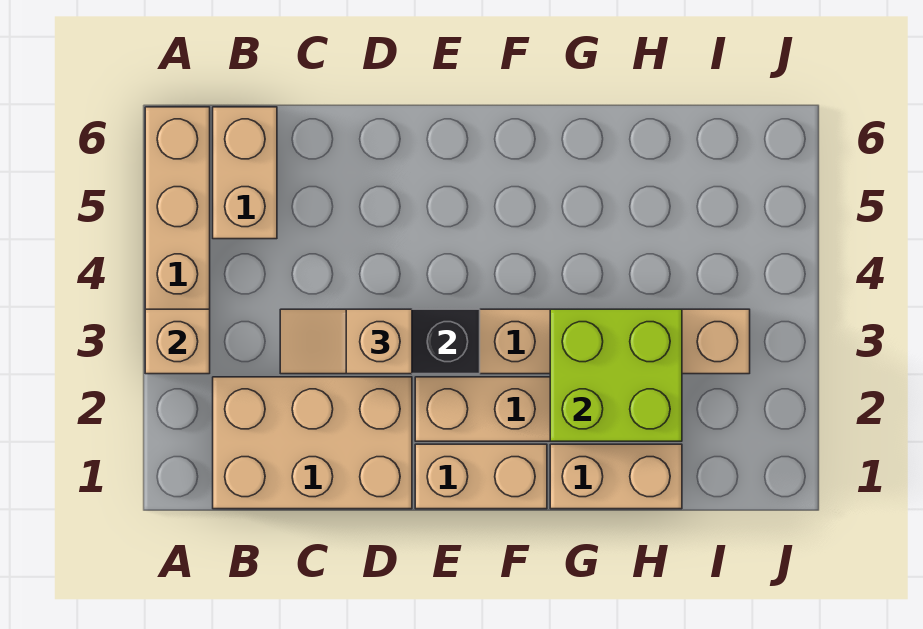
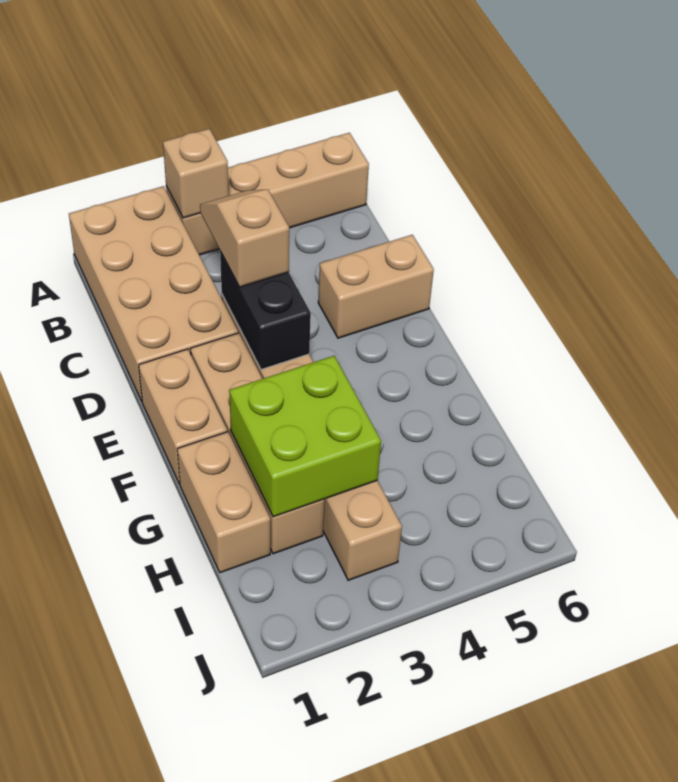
tan brick B1:D2 level 1 -> tan brick A1:D2 level 1
tan brick B5:B6 level 1 -> tan brick D5:D6 level 1

